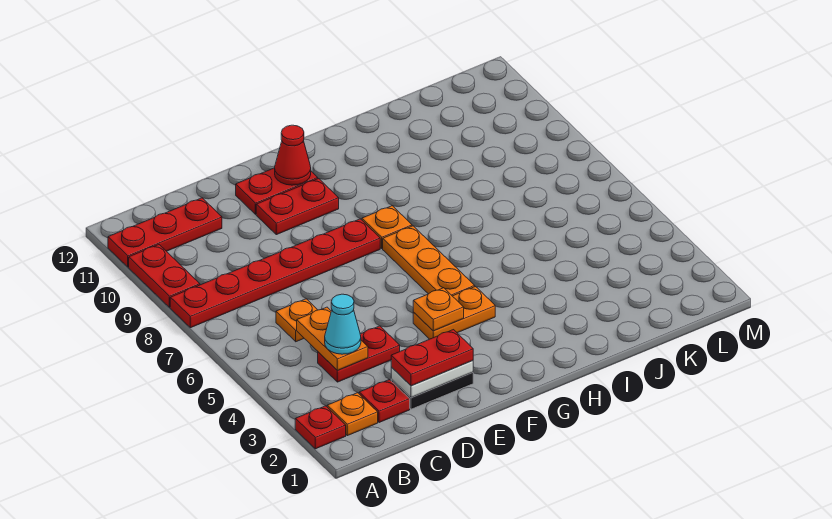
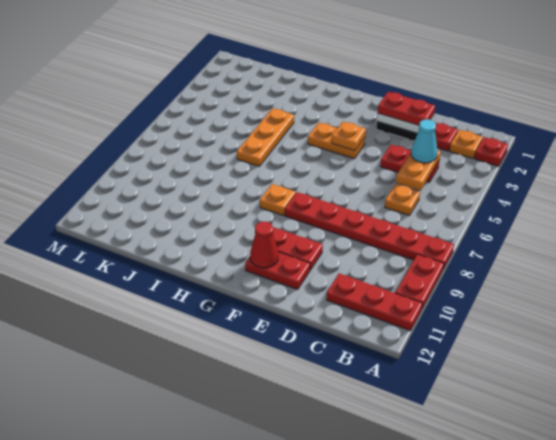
orange plate G5:G7 level 1 -> orange plate I4:I6 level 1

